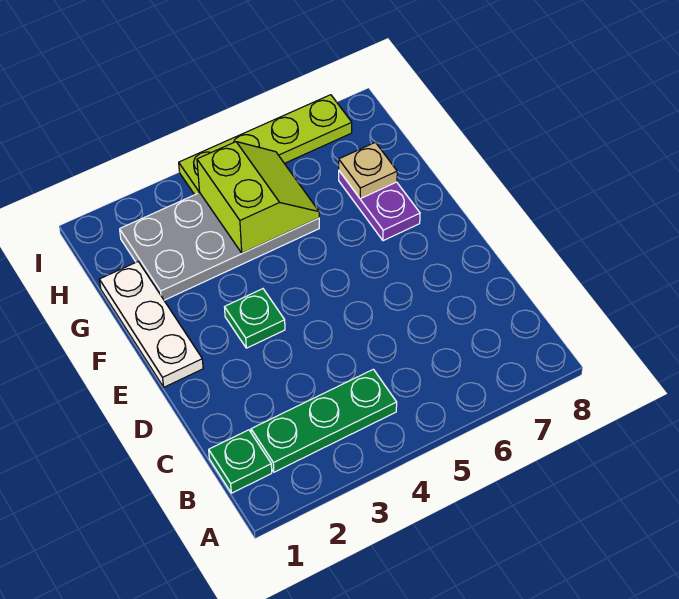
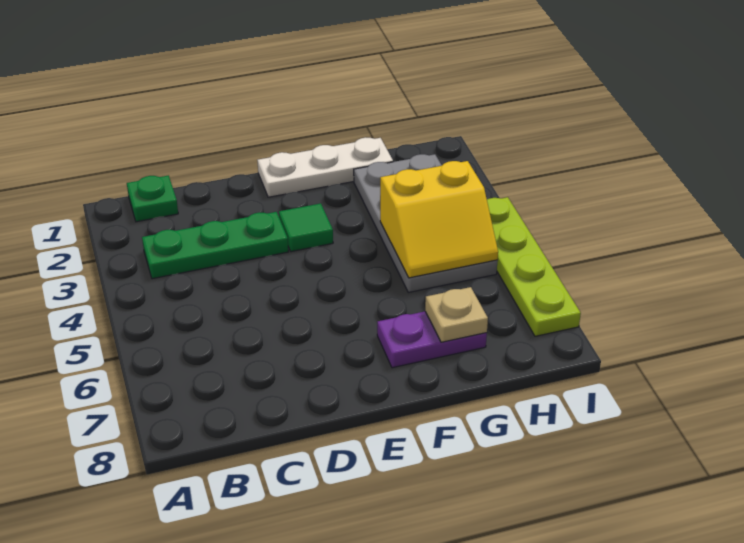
green plate B2:B4 level 1 -> green plate B3:D3 level 1
green plate E3 level 1 -> green tile E3 level 1
lime slope G4:H5 level 2 top 4 -> yellow slope G4:H5 level 2 top 4

